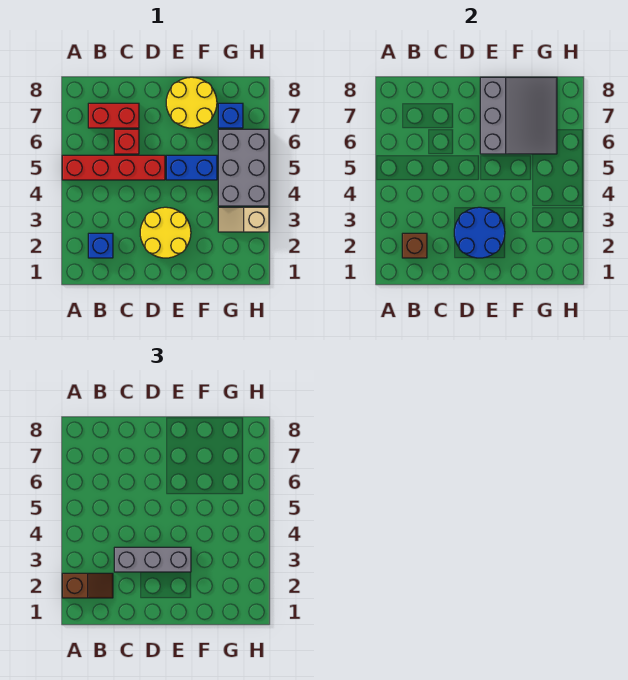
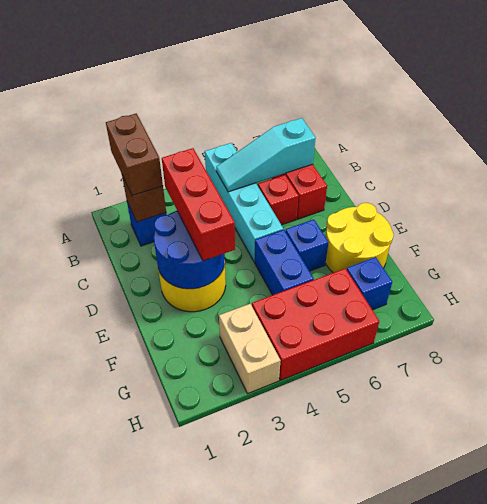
brown slope A2:B2 level 3 top A -> brown brick A2:B2 level 3
red brick A5:D5 level 1 -> cyan brick A5:D5 level 1
none -> cyan slope B5:B7 level 2 top 7
grey brick C3:E3 level 3 -> red brick C3:E3 level 3
none -> blue brick E6 level 1
grey slope E6:G8 level 2 top E -> none
tan slope G3:H3 level 1 top H -> tan brick G3:H3 level 1
grey brick G4:H6 level 1 -> red brick G4:H6 level 1

